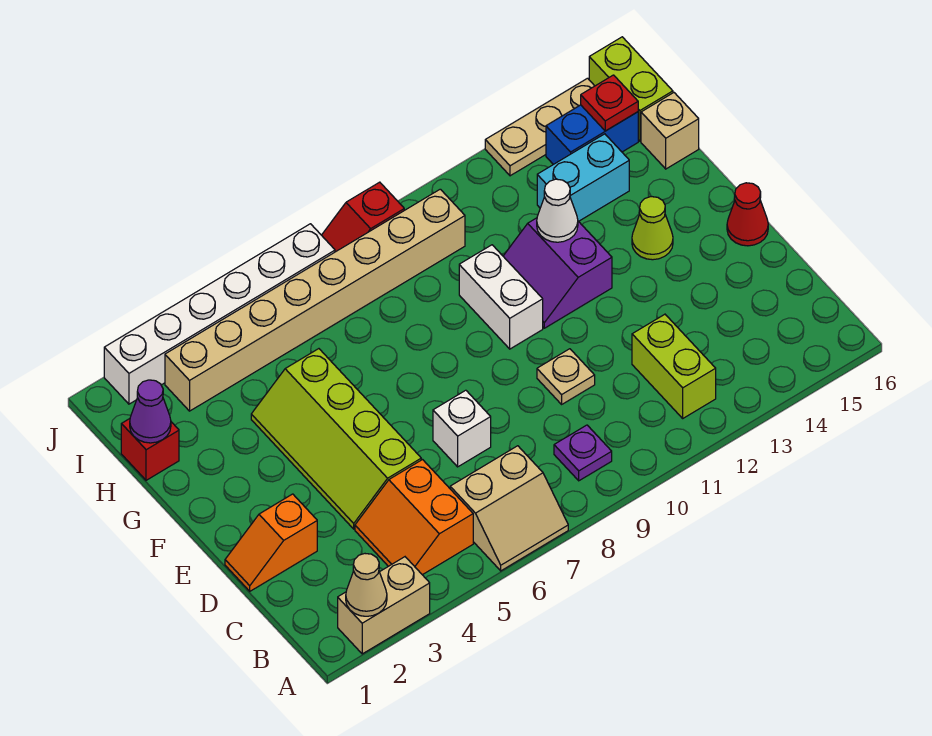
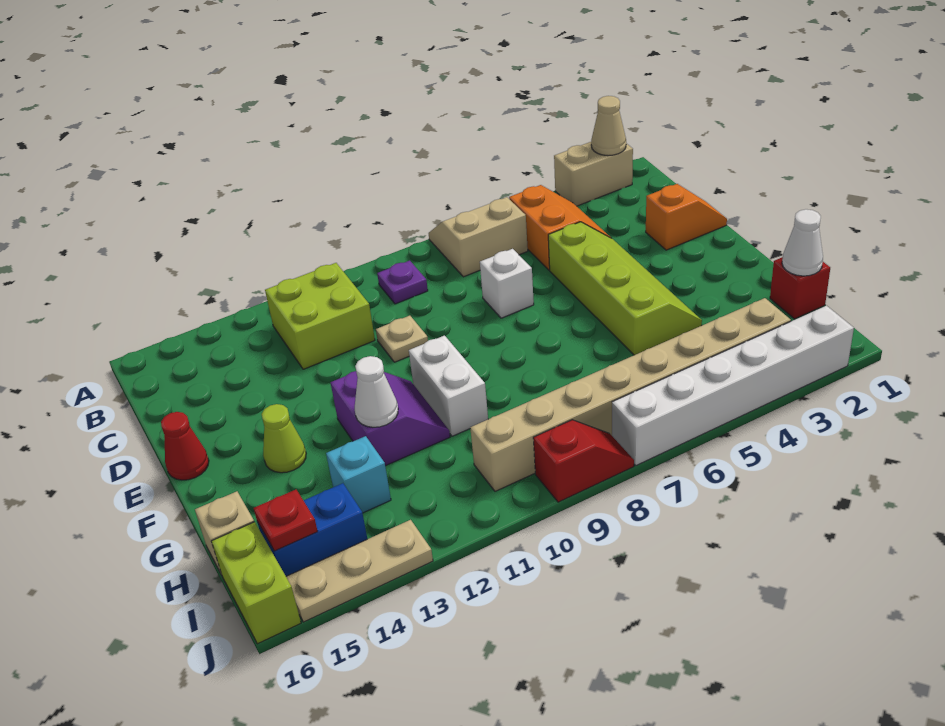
lime brick B12:C12 level 1 -> lime brick B11:C12 level 1
purple cone H1 level 2 -> white cone H1 level 2
cyan brick H13:H14 level 1 -> cyan brick H13 level 1

